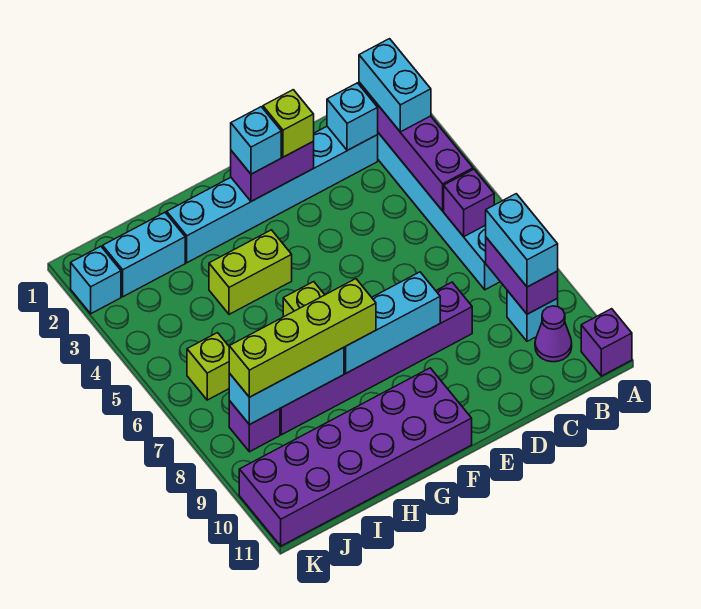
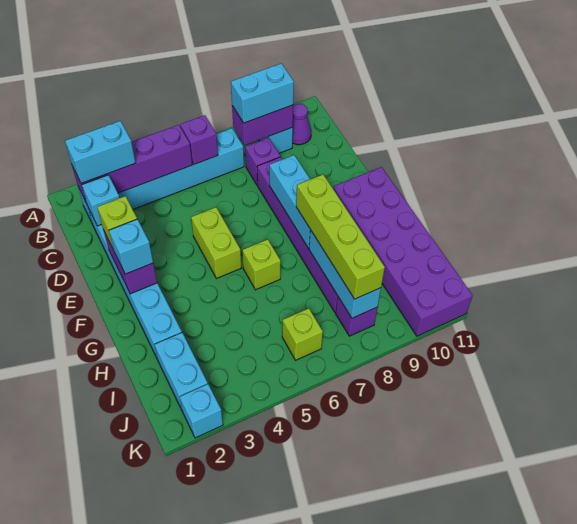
purple brick A11 level 1 -> purple brick C8 level 1
lime brick G4:H4 level 1 -> lime brick E5:F5 level 1

